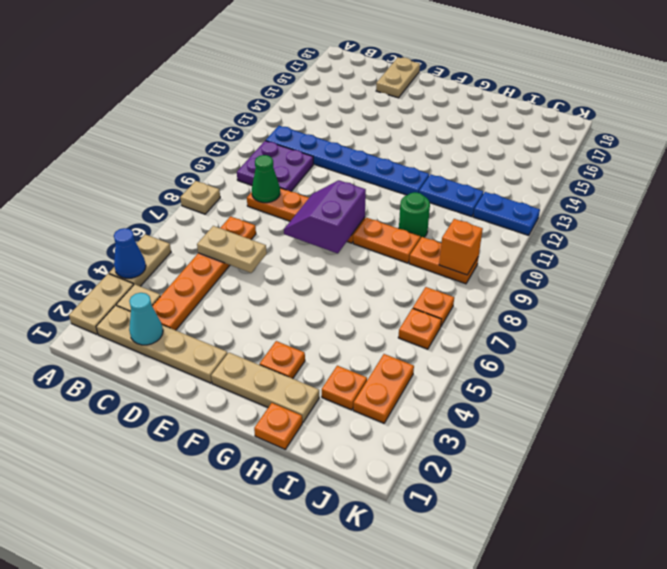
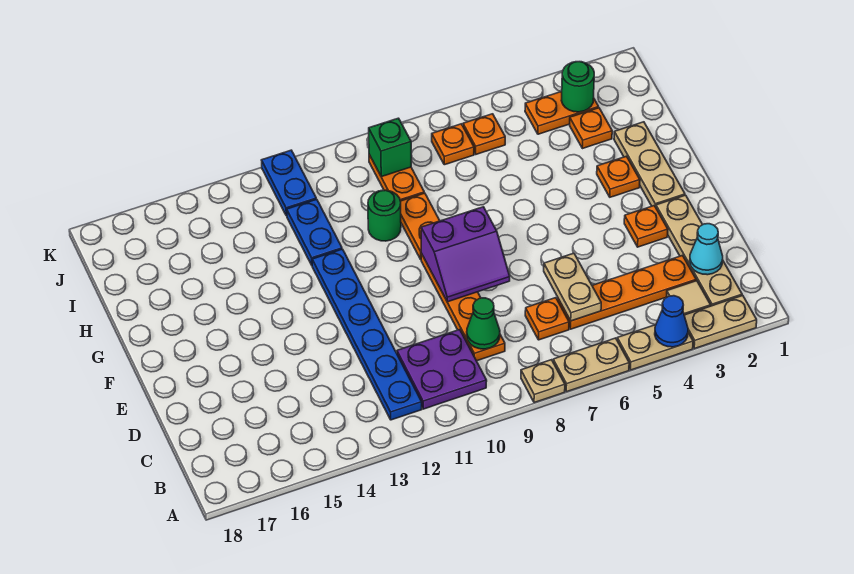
tan plate D17:D18 level 1 -> tan plate A6:A7 level 1
orange plate H1 level 1 -> orange plate E3 level 1
none -> green round brick J3 level 2
orange brick J9 level 2 -> green brick J9 level 2

